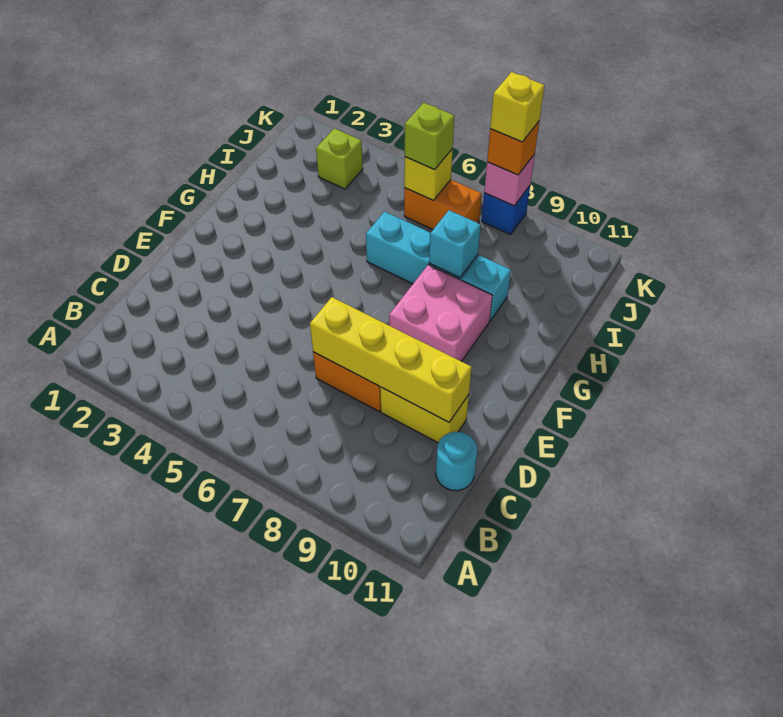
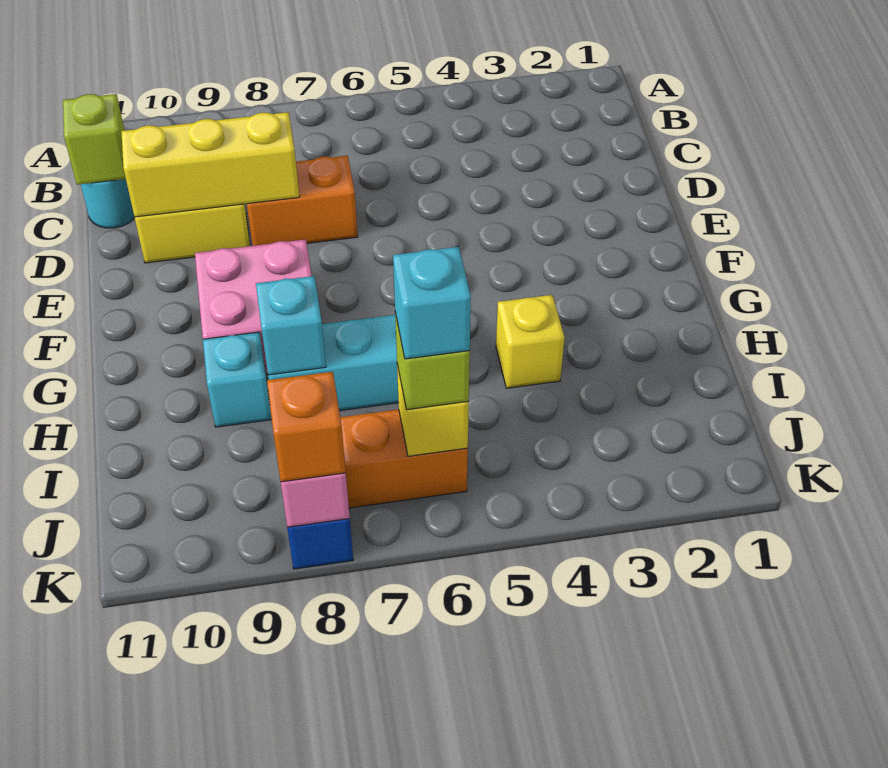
yellow brick D7:D10 level 2 -> yellow brick D8:D10 level 2
lime brick J3 level 1 -> lime brick C11 level 2
none -> cyan brick J6 level 4
yellow brick K8 level 4 -> yellow brick H4 level 1

